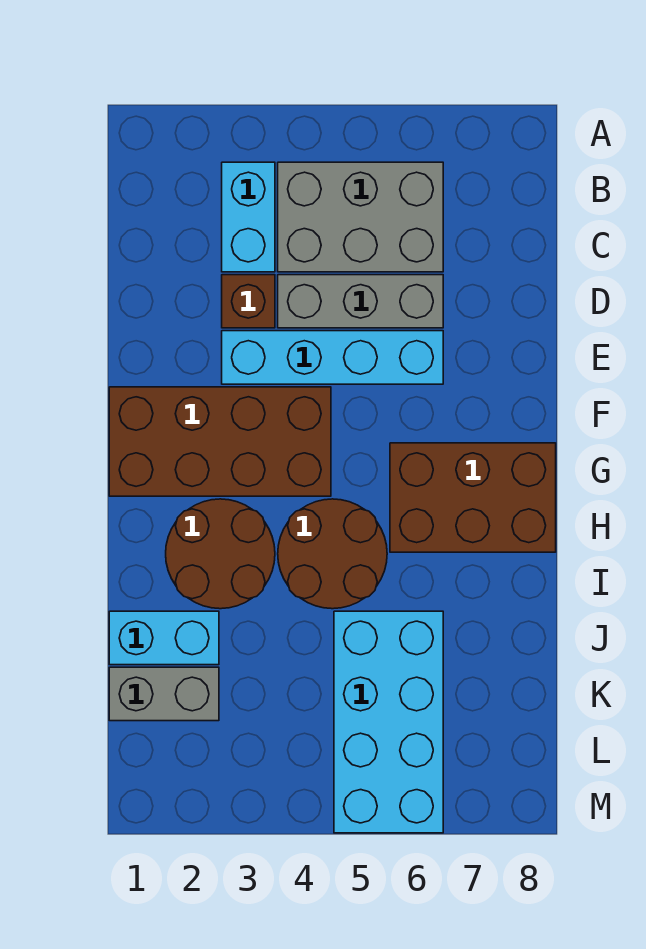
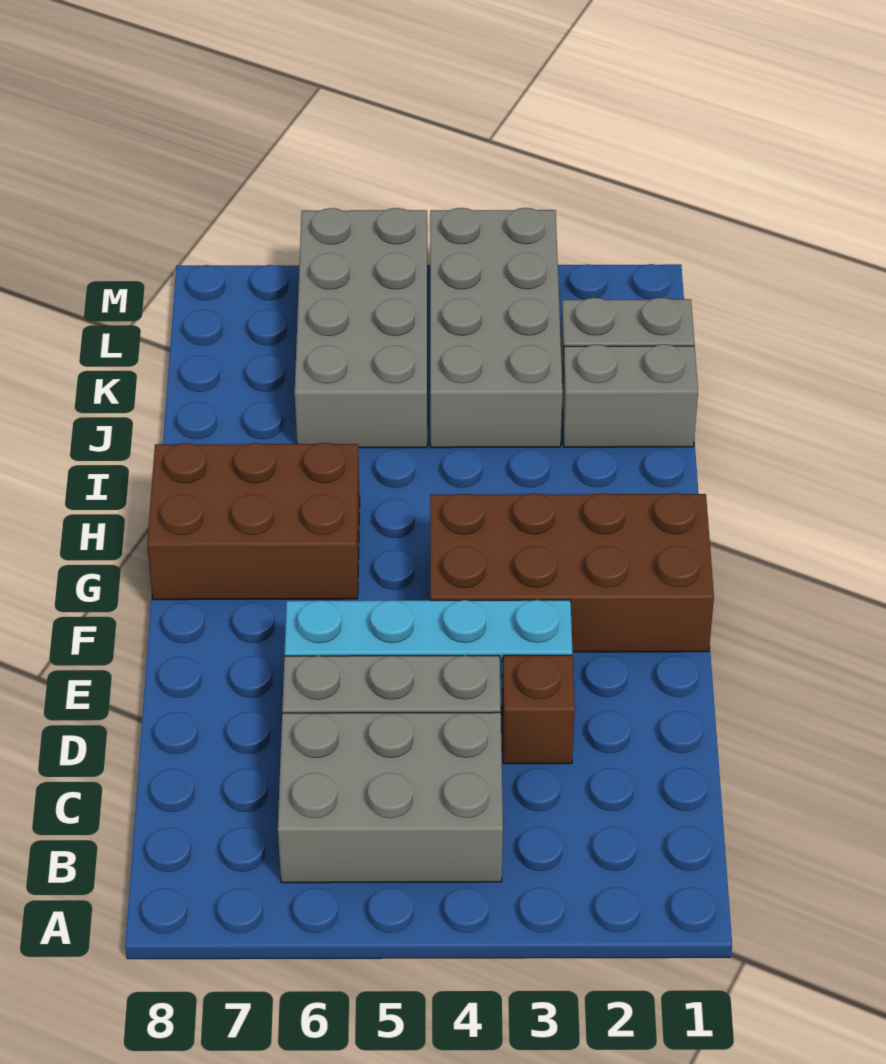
cyan brick B3:C3 level 1 -> none
brown round brick H2:I3 level 1 -> none
brown round brick H4:I5 level 1 -> none
cyan brick J1:J2 level 1 -> grey brick J1:J2 level 1
none -> grey brick J3:M4 level 1
cyan brick J5:M6 level 1 -> grey brick J5:M6 level 1

